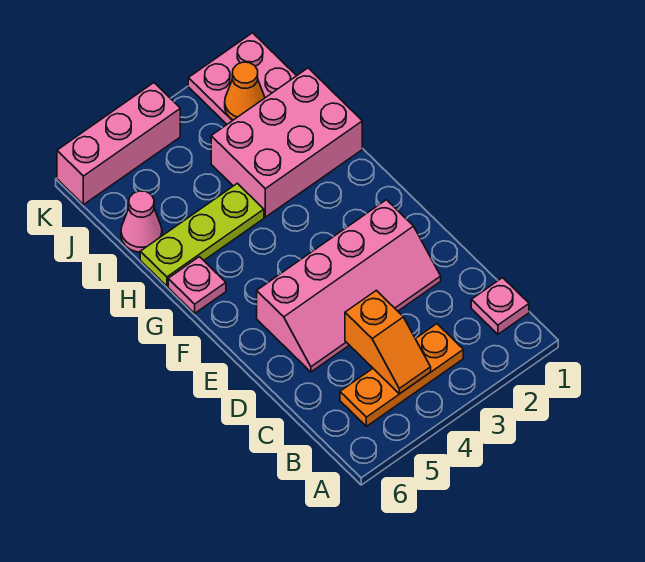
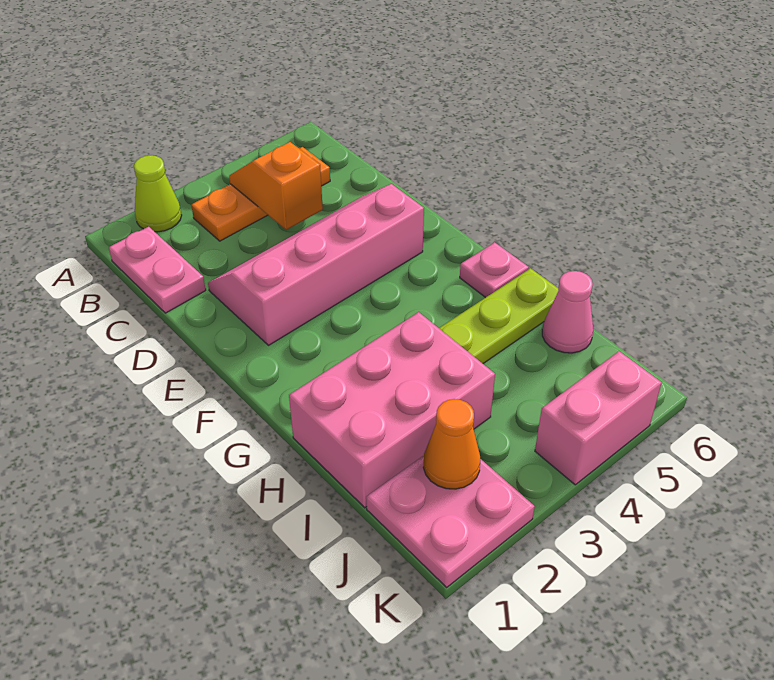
none -> lime cone A2 level 1
pink plate B1 level 1 -> pink plate B1:C1 level 1
pink brick K4:K6 level 1 -> pink brick K4:K5 level 1

